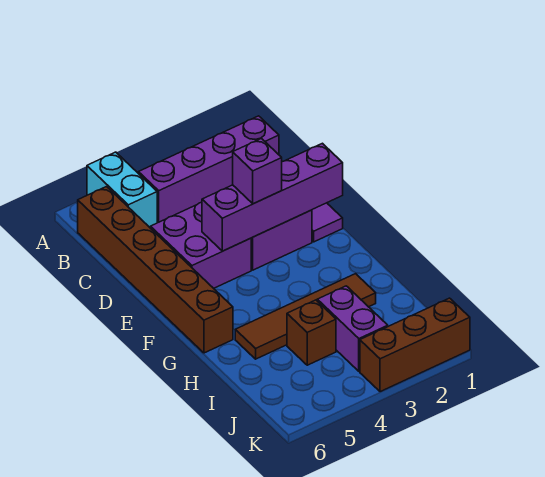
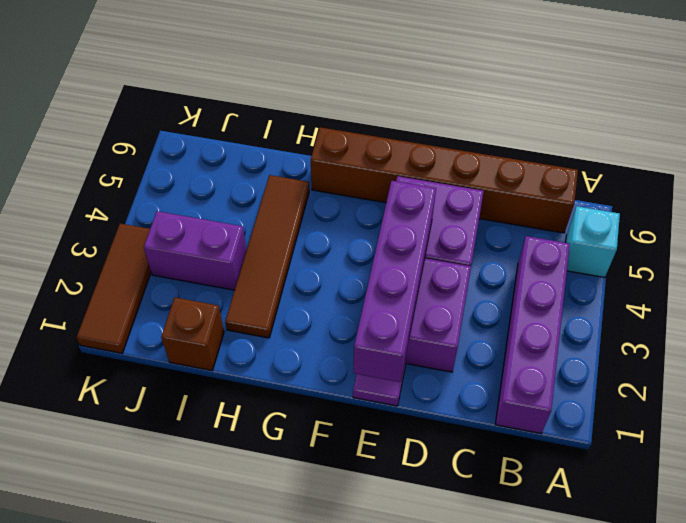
cyan brick A5:B5 level 1 -> cyan brick A5 level 1
purple brick E3 level 3 -> none
brown brick I4 level 1 -> brown brick I1 level 1
brown brick K1:K3 level 1 -> brown tile K1:K3 level 1

